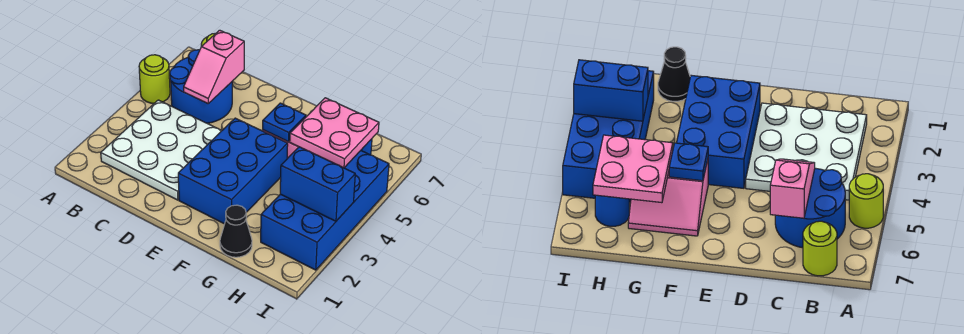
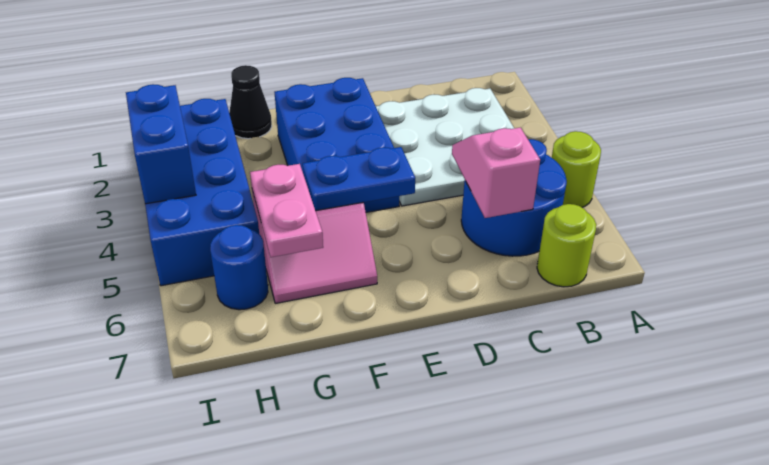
blue plate F5 level 2 -> blue plate E5:F5 level 2
pink plate G5:H6 level 2 -> pink plate G5:G6 level 2
blue brick H3:I3 level 2 -> blue brick I3:I4 level 2

